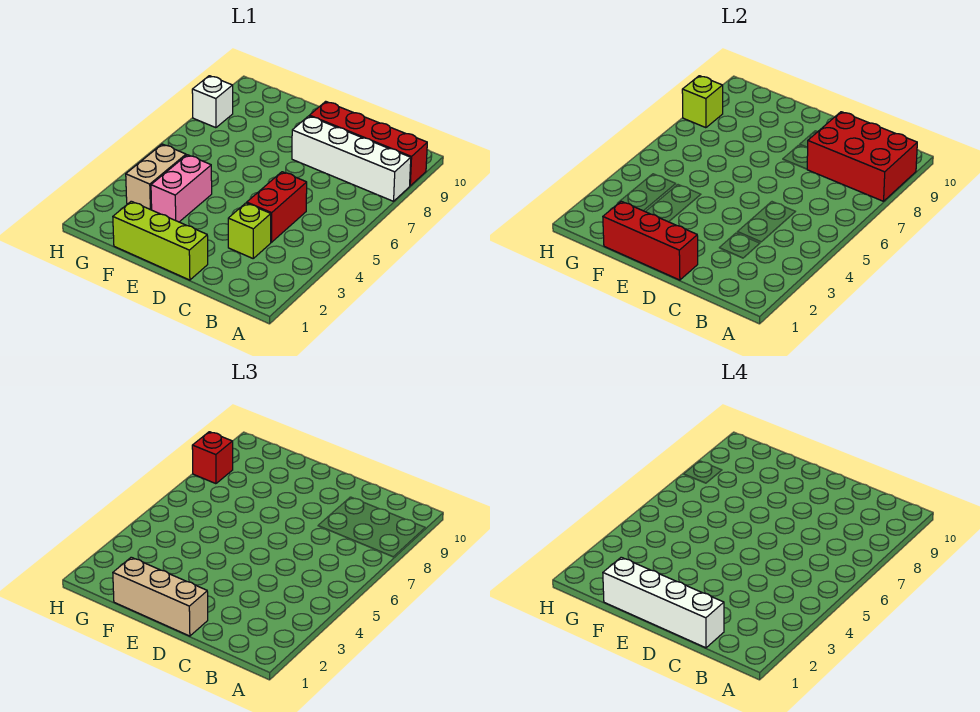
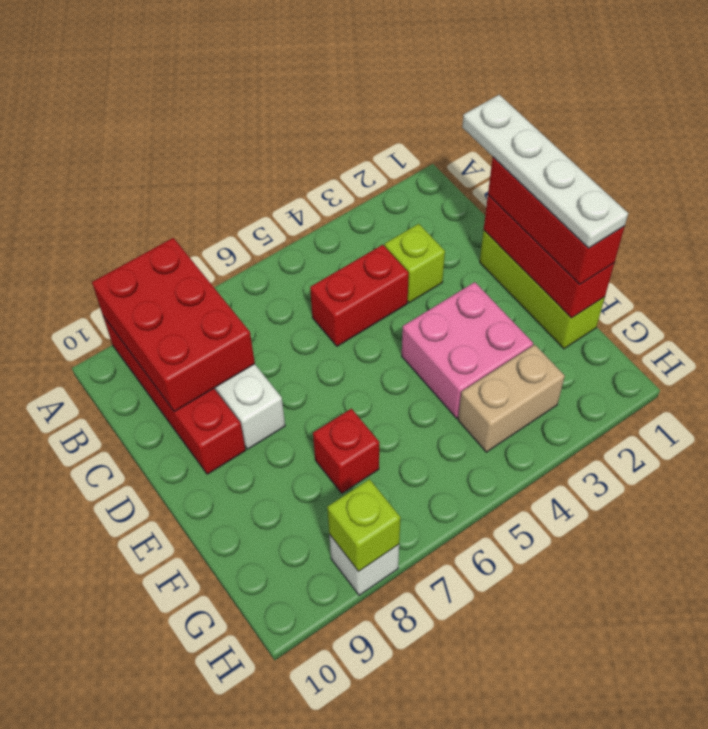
white brick C1:F1 level 4 -> white plate C1:F1 level 4
tan brick D1:F1 level 3 -> red brick D1:F1 level 3
pink brick F3:F4 level 1 -> pink brick E3:F4 level 1
red brick H8 level 3 -> red brick F7 level 1

